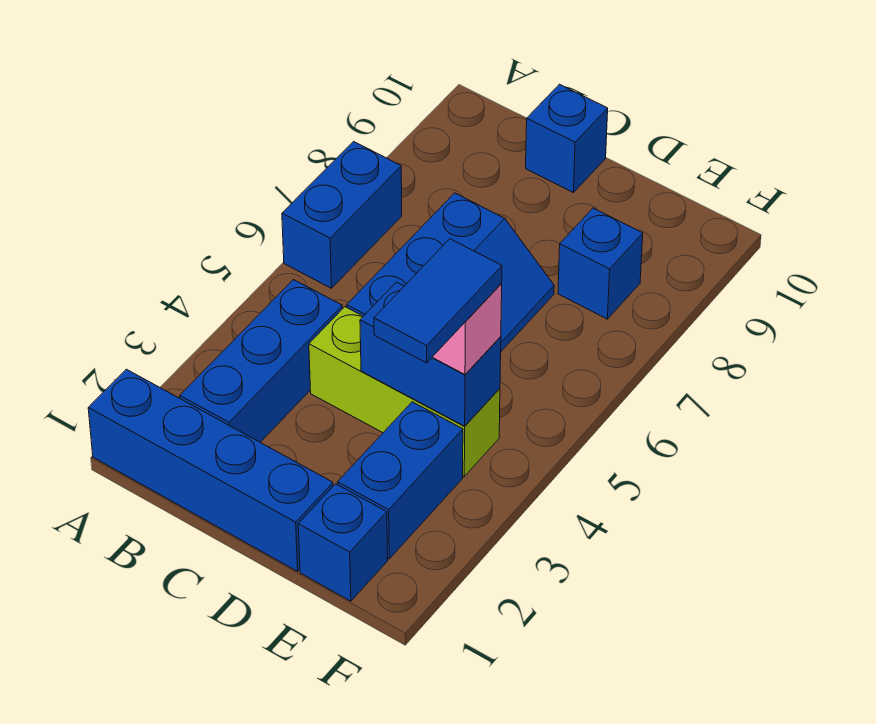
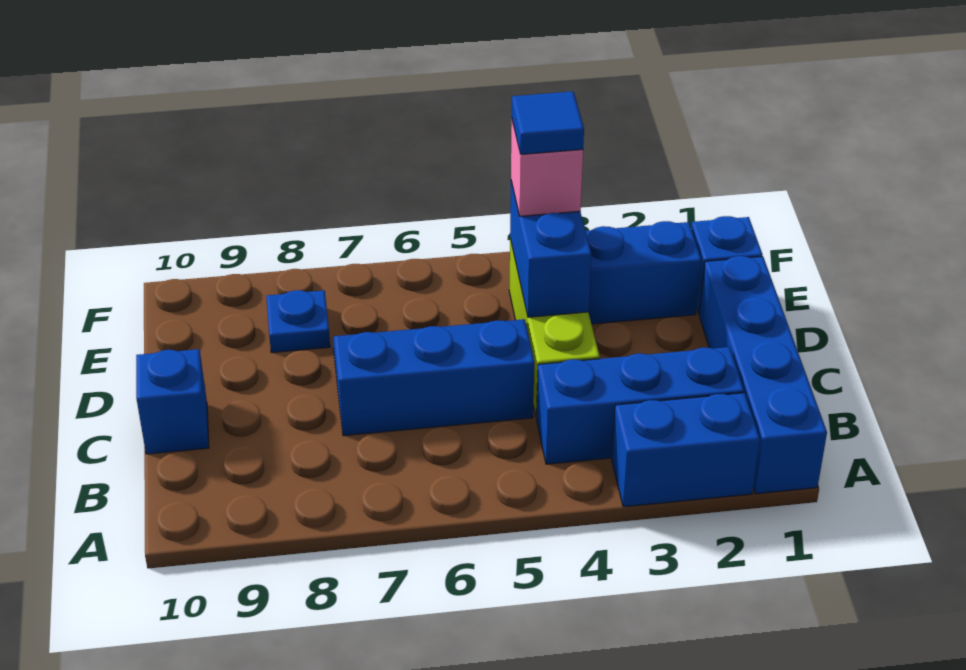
blue brick A6:A7 level 1 -> blue brick A2:A3 level 1
blue tile E3:E4 level 4 -> blue tile E4 level 4
blue brick E8 level 1 -> blue plate E8 level 1

